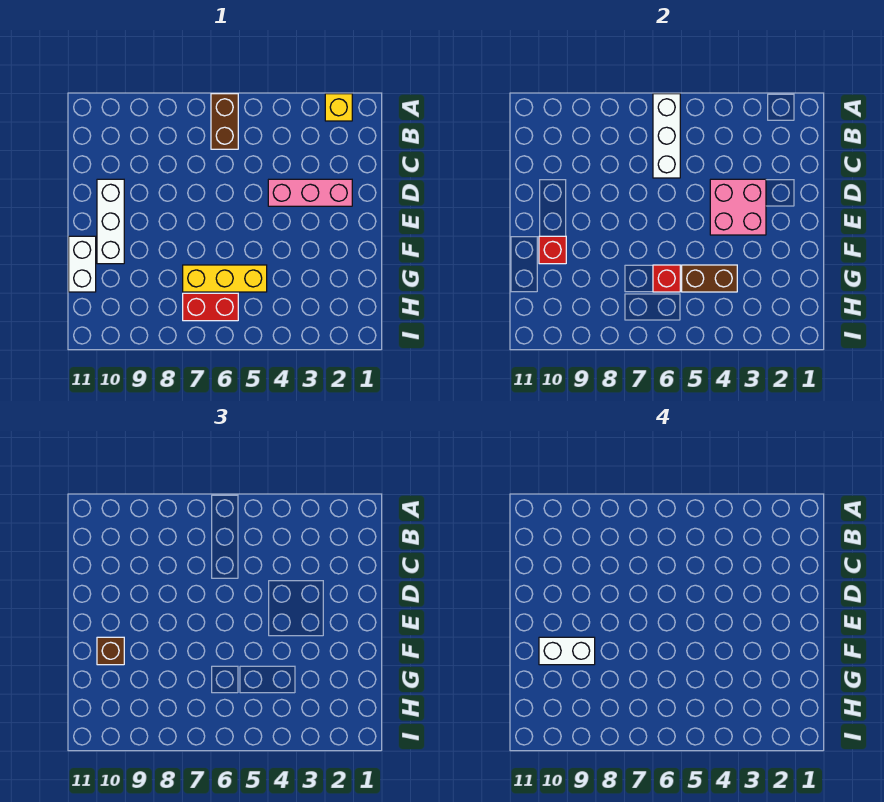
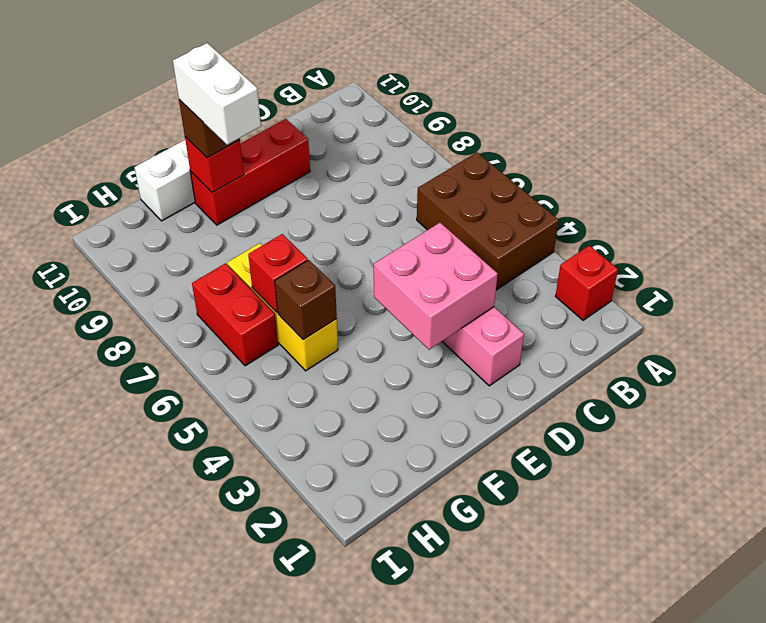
yellow brick A2 level 1 -> red brick A2 level 1
brown brick A6:B6 level 1 -> brown brick A4:B6 level 1
white brick A6:C6 level 2 -> none
white brick D10:F10 level 1 -> red brick D10:F10 level 1
brown brick G4:G5 level 2 -> brown brick G5 level 2

